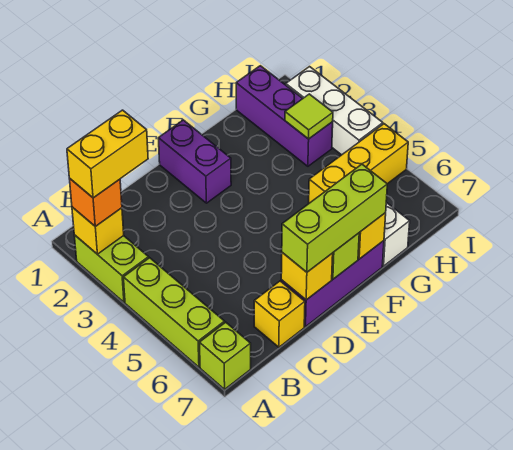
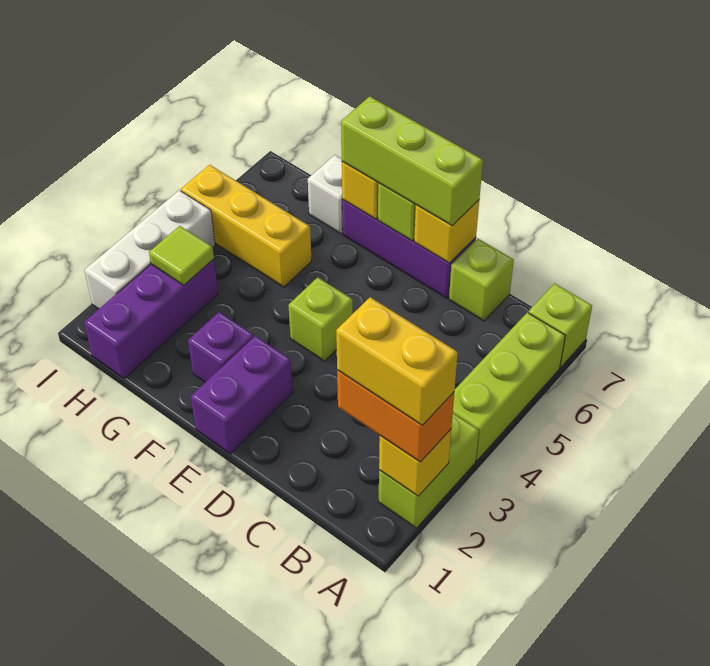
orange brick A2 level 3 -> orange brick A2:B2 level 3
yellow brick C7 level 1 -> lime brick C7 level 1
none -> lime brick E4 level 1
none -> purple brick F2 level 1

